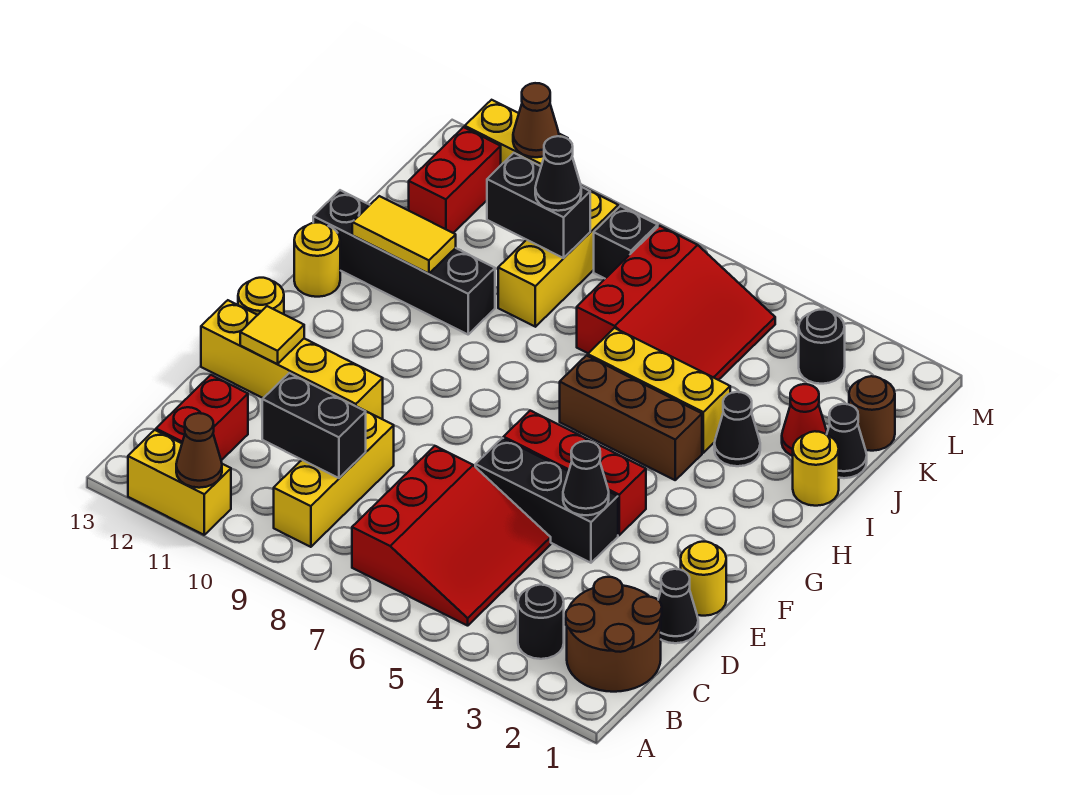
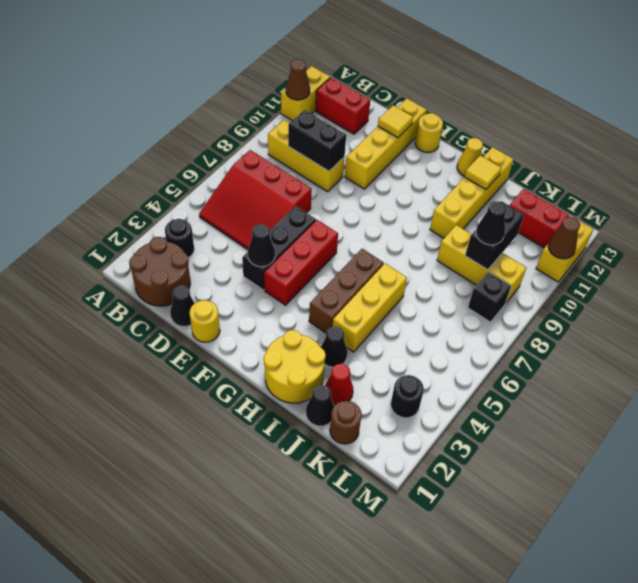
black brick C9:C10 level 2 -> black brick C9:D9 level 2
yellow round brick H13 level 1 -> yellow cone H13 level 1
yellow round brick I1 level 1 -> yellow round brick H1:I2 level 1
black brick I10:I13 level 1 -> yellow brick I10:I13 level 1
yellow tile I11:I12 level 2 -> yellow tile I12 level 2
red slope J5:L7 level 1 top 7 -> none

